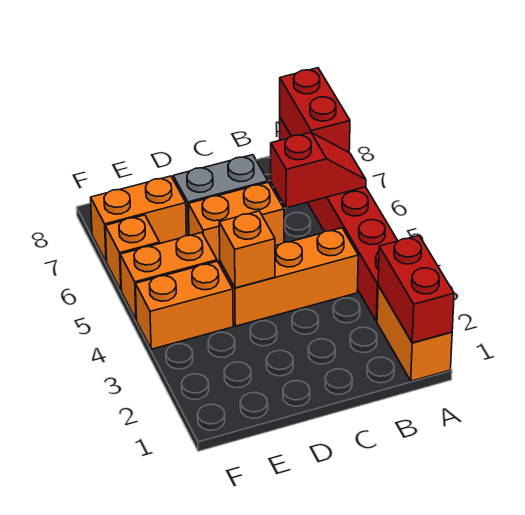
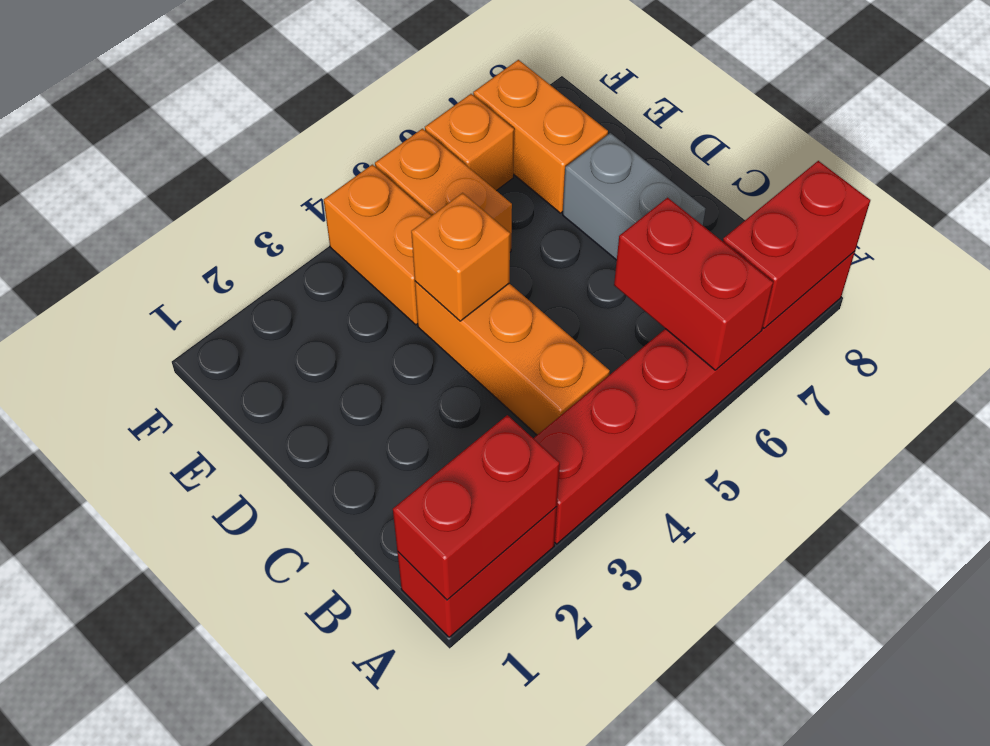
orange brick A1:A2 level 1 -> red brick A1:A2 level 1
red slope A6:B6 level 2 top B -> red brick A6:B6 level 2
orange brick C6:D6 level 1 -> none

